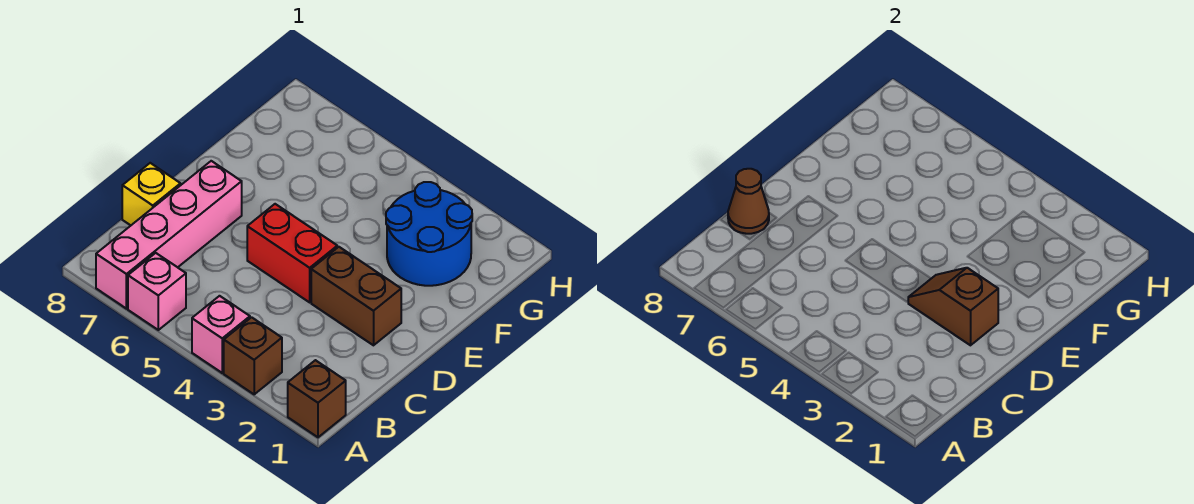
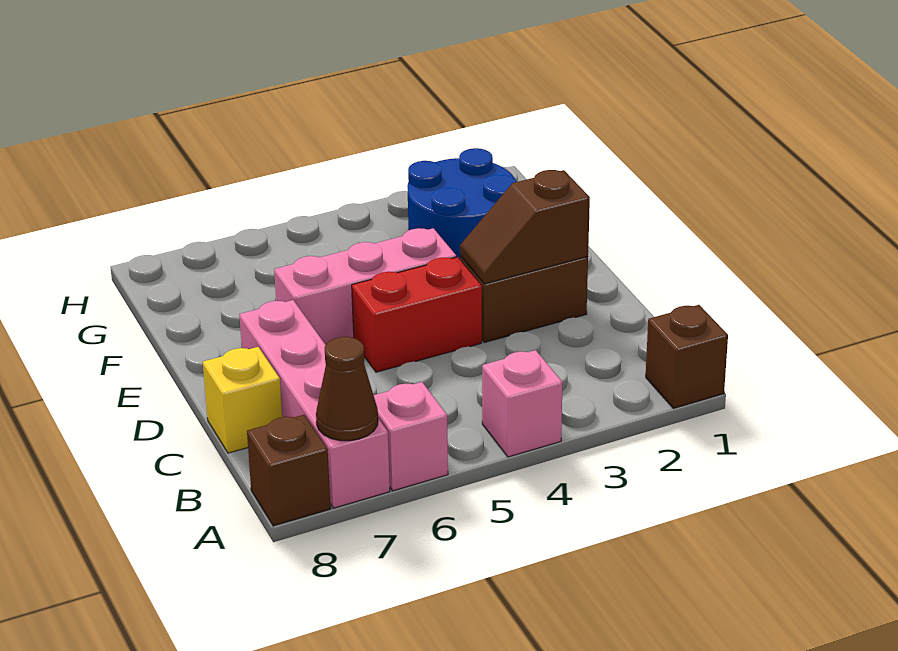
brown brick A3 level 1 -> brown brick A8 level 1
brown cone C8 level 2 -> brown cone A7 level 2
none -> pink brick E4:E6 level 1

